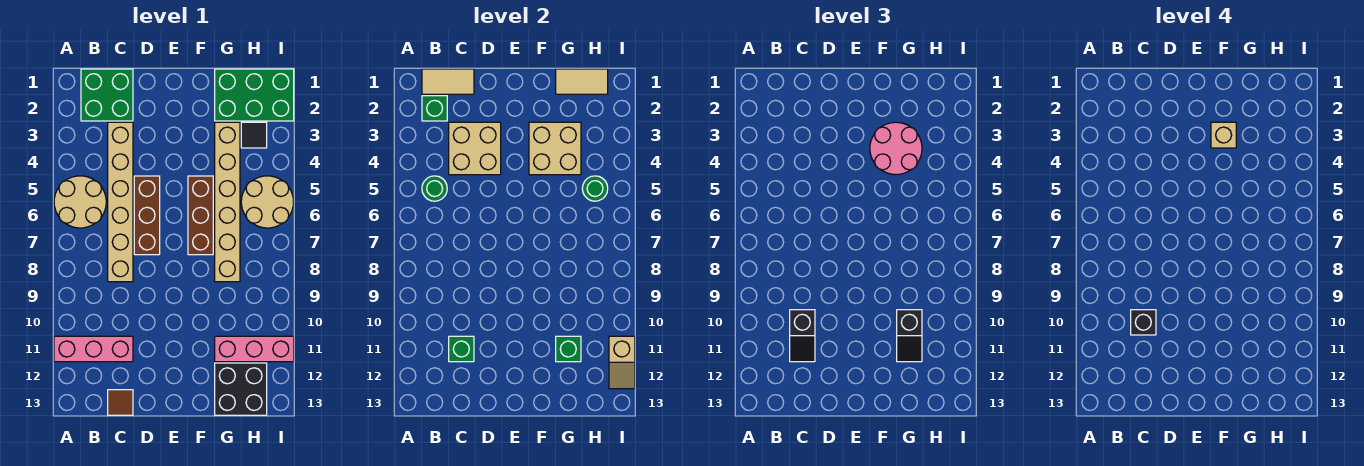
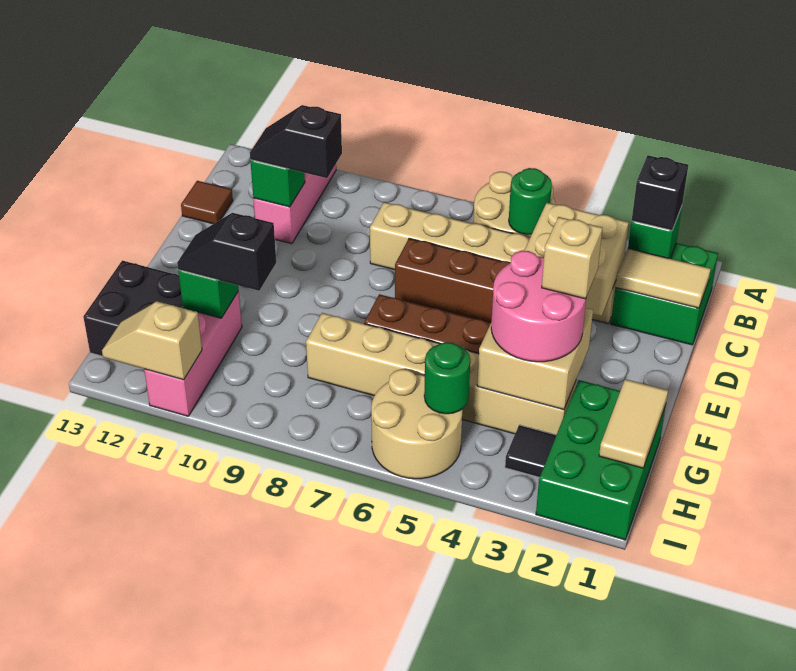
tan tile B1:C1 level 2 -> tan tile C1:C2 level 2
black brick C10 level 4 -> black brick B2 level 3

